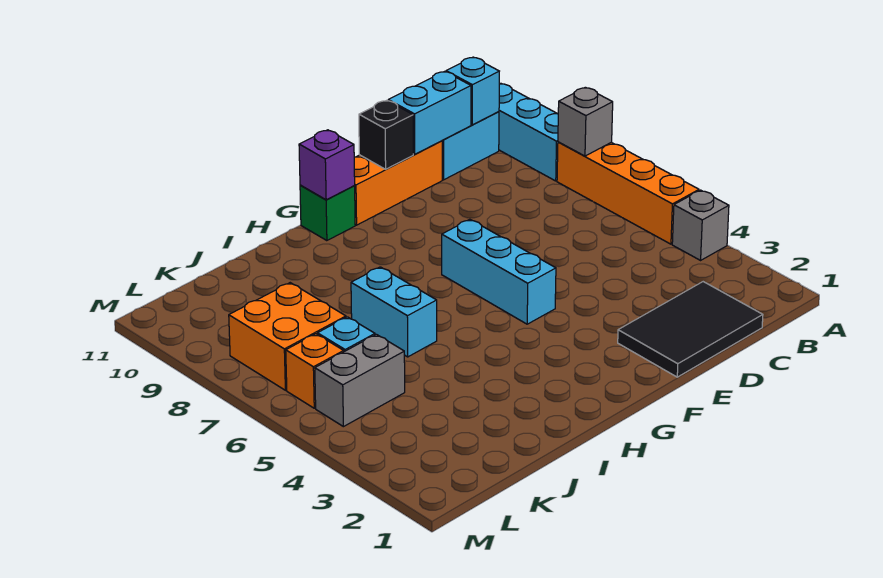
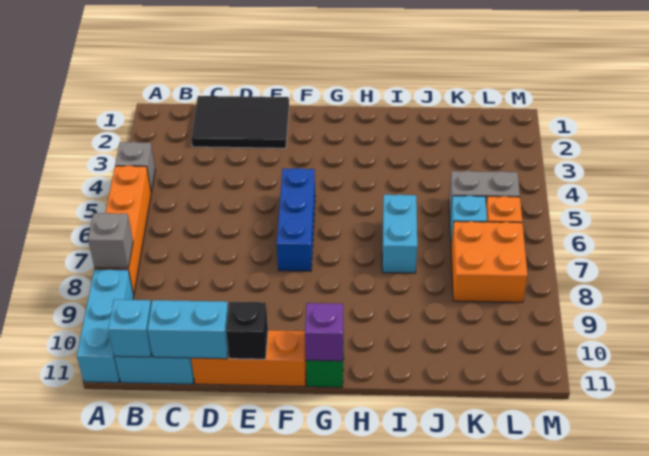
cyan brick F5:F7 level 1 -> blue brick F5:F7 level 1

